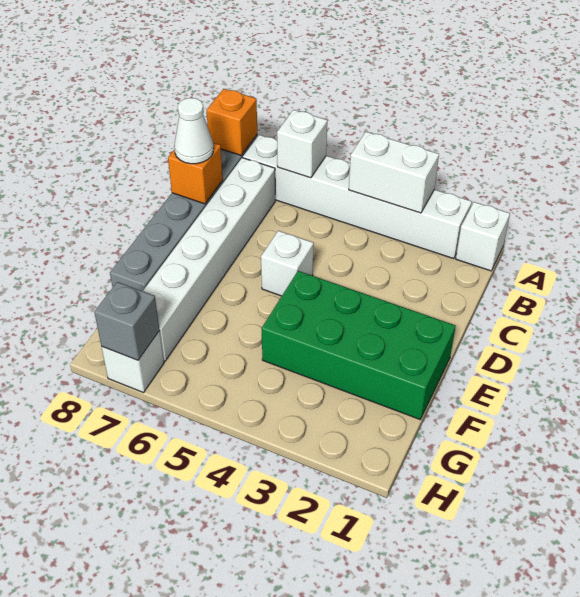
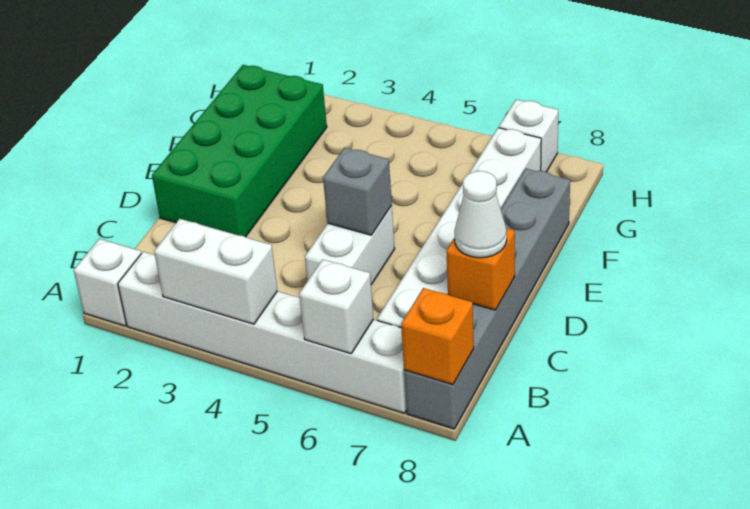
white brick D5 level 1 -> white brick C5:D5 level 1
green brick E1:F4 level 1 -> green brick D1:G2 level 1
grey brick H7 level 2 -> grey brick D5 level 2

